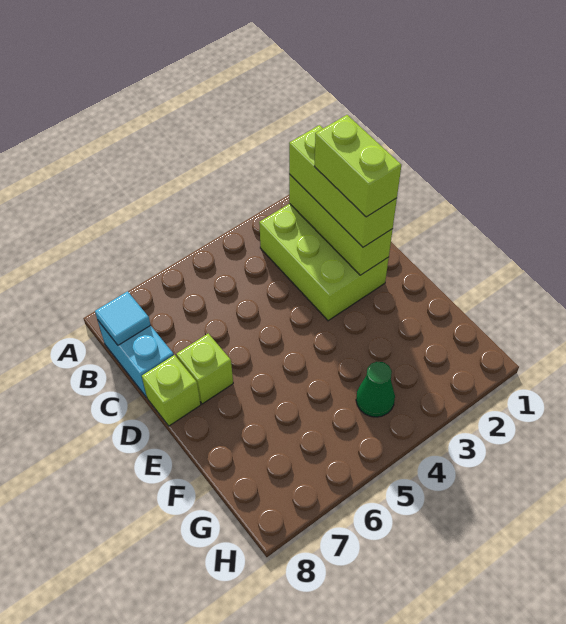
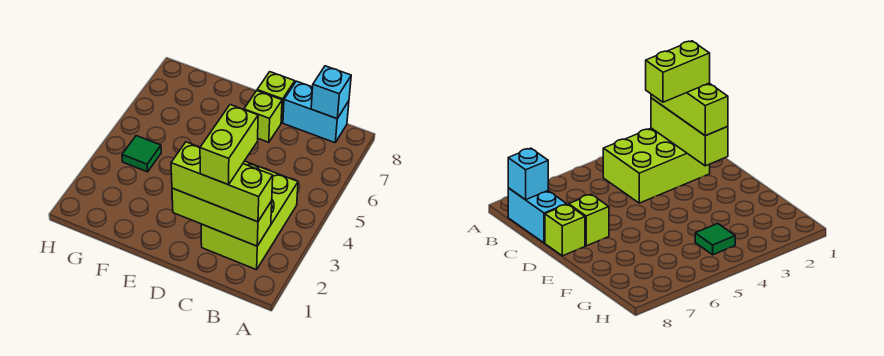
lime brick B2:D3 level 1 -> lime brick B2:C4 level 1
cyan tile B8 level 2 -> cyan brick B8 level 2
lime brick C2:D2 level 4 -> lime brick C2:C3 level 4
green cone G4 level 1 -> green tile G4 level 1

